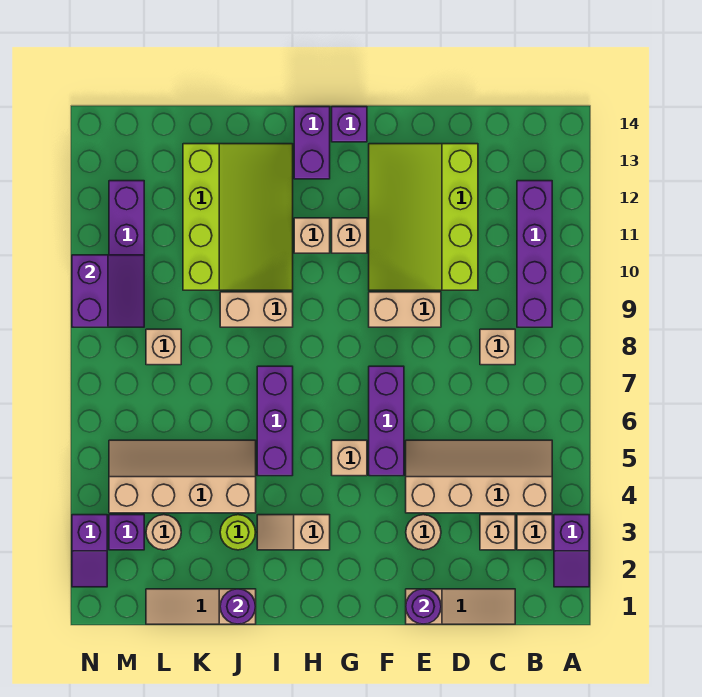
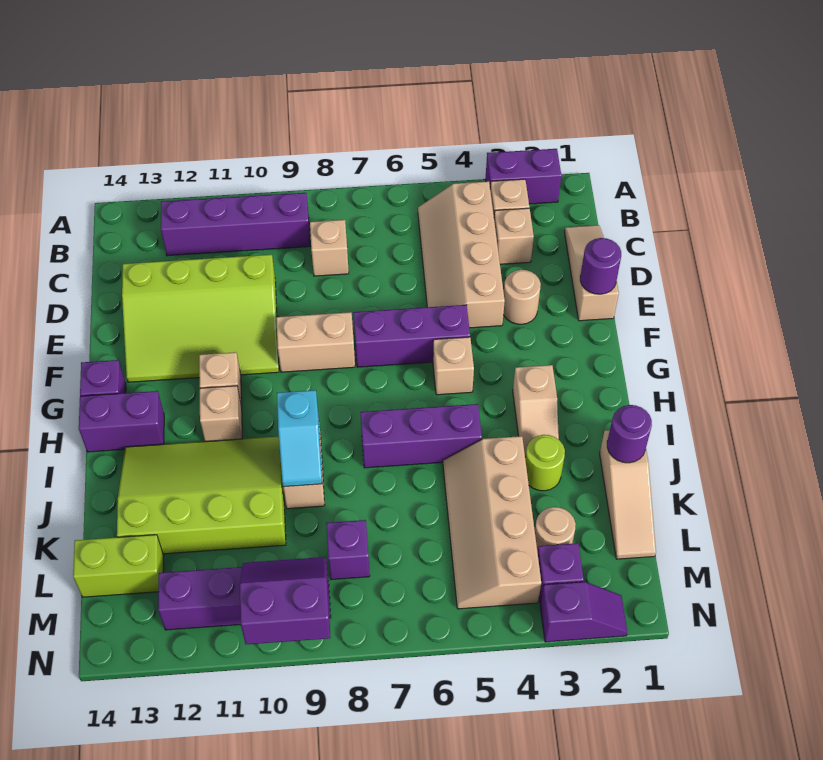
purple slope A2:A3 level 1 top 3 -> purple brick A2:A3 level 1
tan brick E9:F9 level 1 -> tan brick F8:F9 level 1
none -> cyan slope I9:J9 level 2 top I
tan brick L8 level 1 -> purple brick L8 level 1
none -> lime brick L13:L14 level 1

